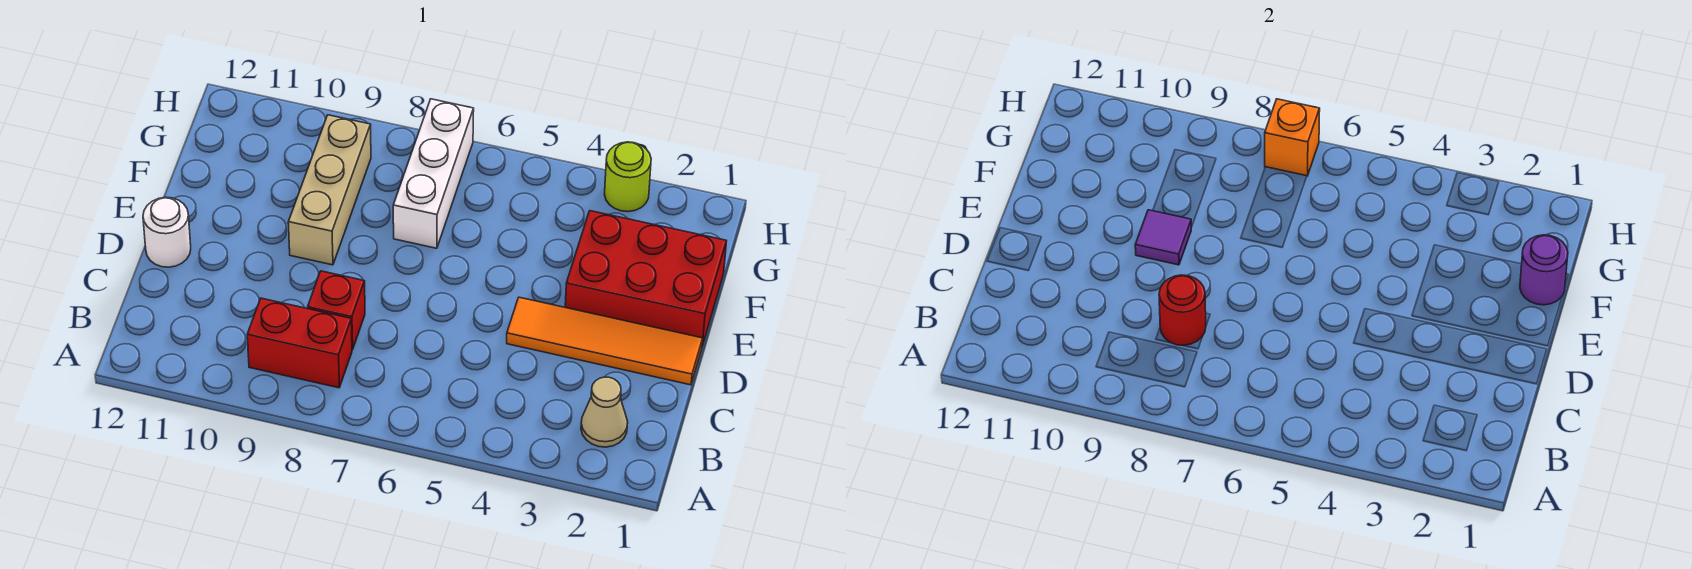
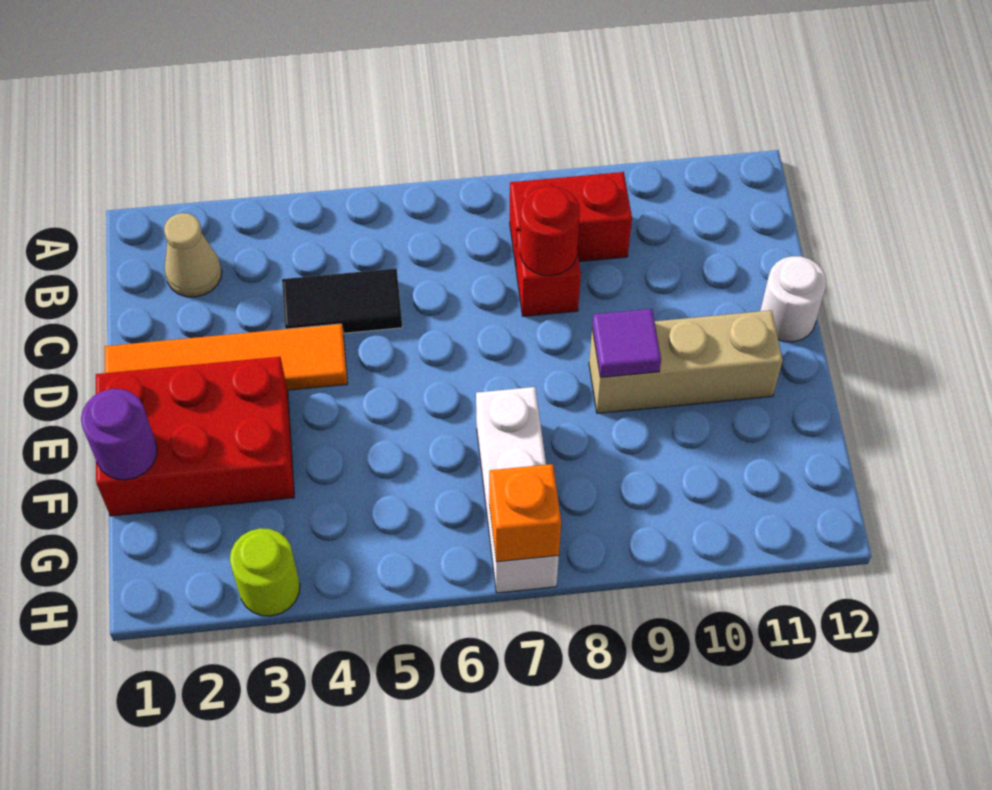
none -> black tile C4:C5 level 1
tan brick E9:G9 level 1 -> tan brick E9:E11 level 1

